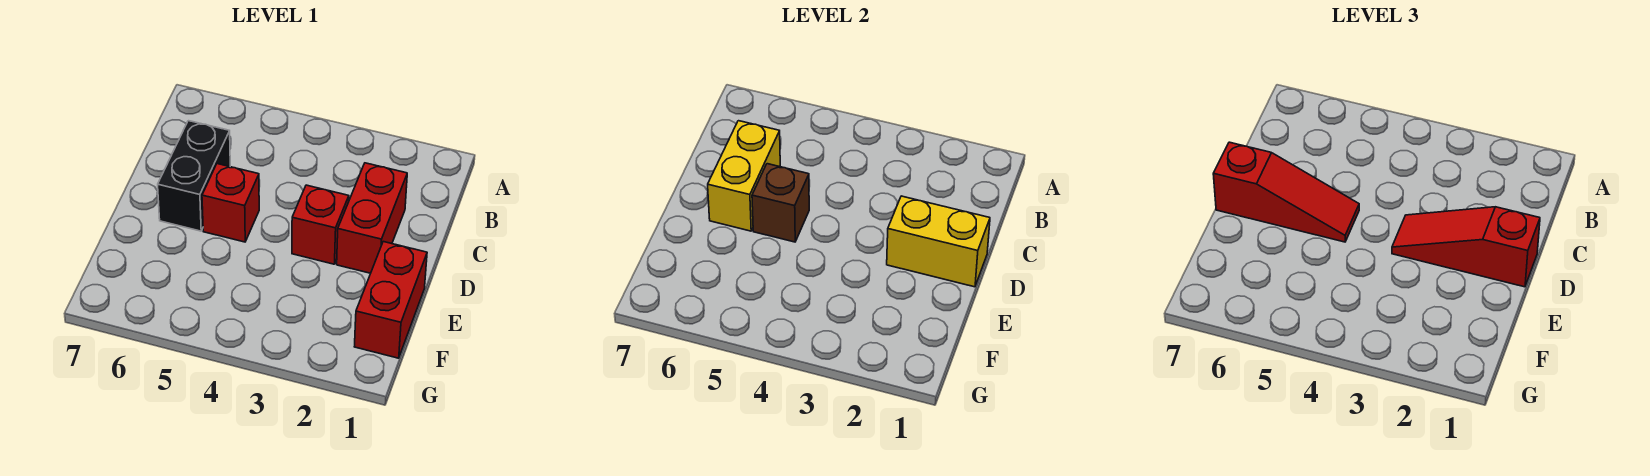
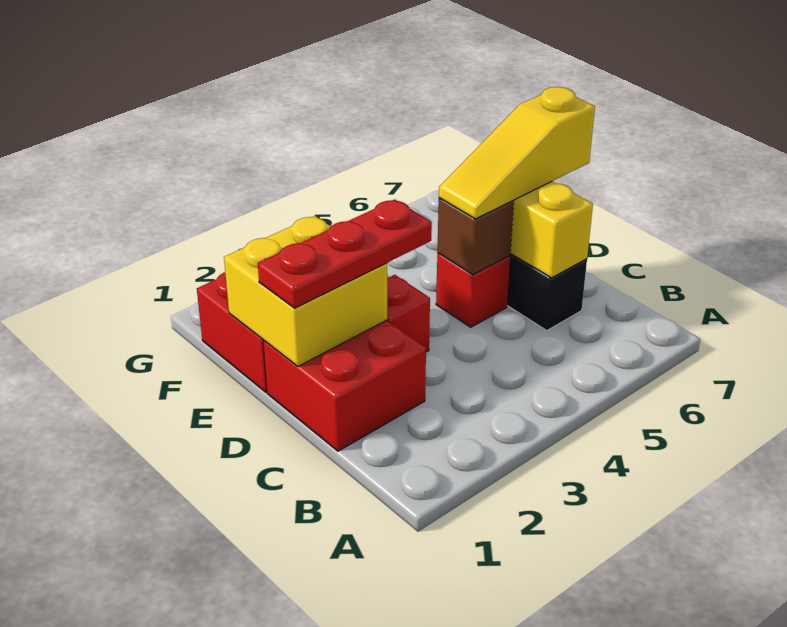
red brick C2:D2 level 1 -> red brick C1:D2 level 1
yellow brick D1:D2 level 2 -> yellow brick D1:E2 level 2
red slope D1:D3 level 3 top 1 -> red plate D1:D3 level 3
red slope D5:D7 level 3 top 7 -> yellow slope D5:D7 level 3 top 7

